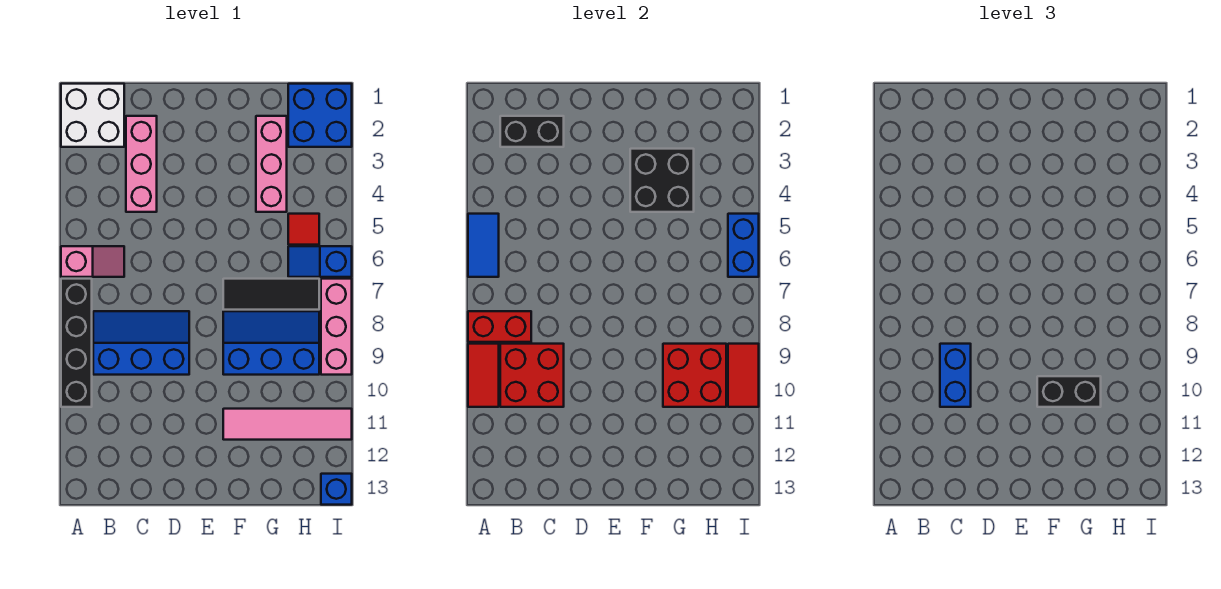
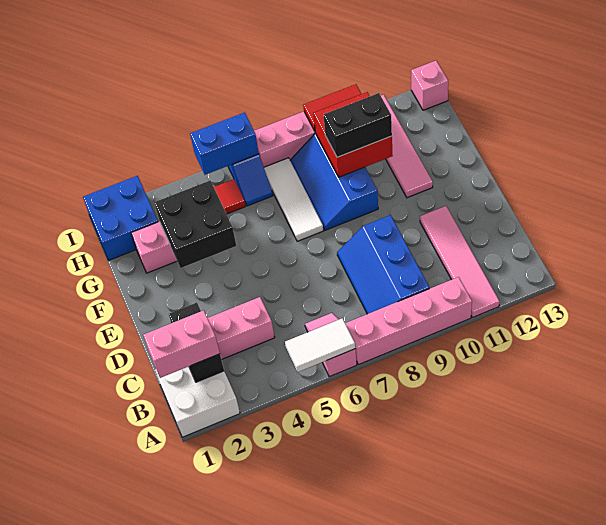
blue tile A5:A6 level 2 -> white tile A5:A6 level 2
black brick A7:A10 level 1 -> pink brick A7:A10 level 1
red brick A8:B8 level 2 -> none
red tile A9:A10 level 2 -> none
none -> pink tile A11:D11 level 1
none -> pink brick B1:B2 level 3
red brick B9:C10 level 2 -> none
blue brick C9:C10 level 3 -> none
black tile F7:H7 level 1 -> white tile F7:H7 level 1
black brick F10:G10 level 3 -> black brick G9:G10 level 3
blue brick I13 level 1 -> pink brick I13 level 1

